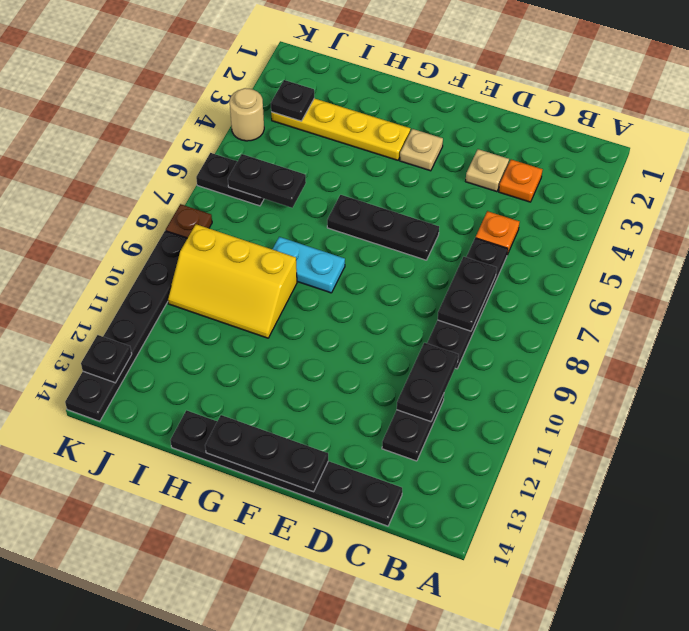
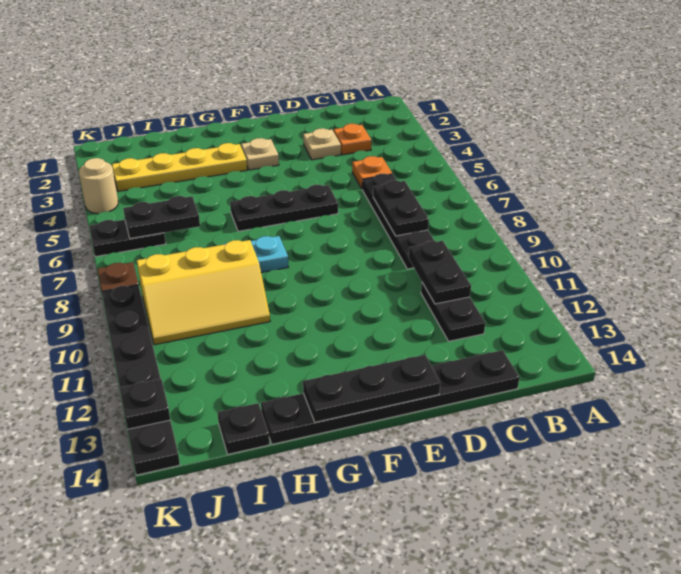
black plate J3 level 2 -> black plate I14 level 1

